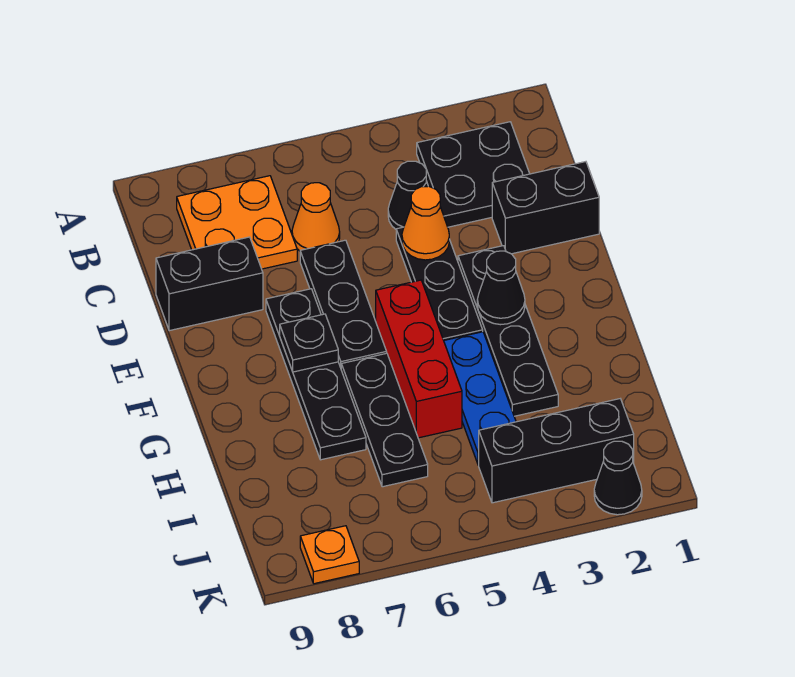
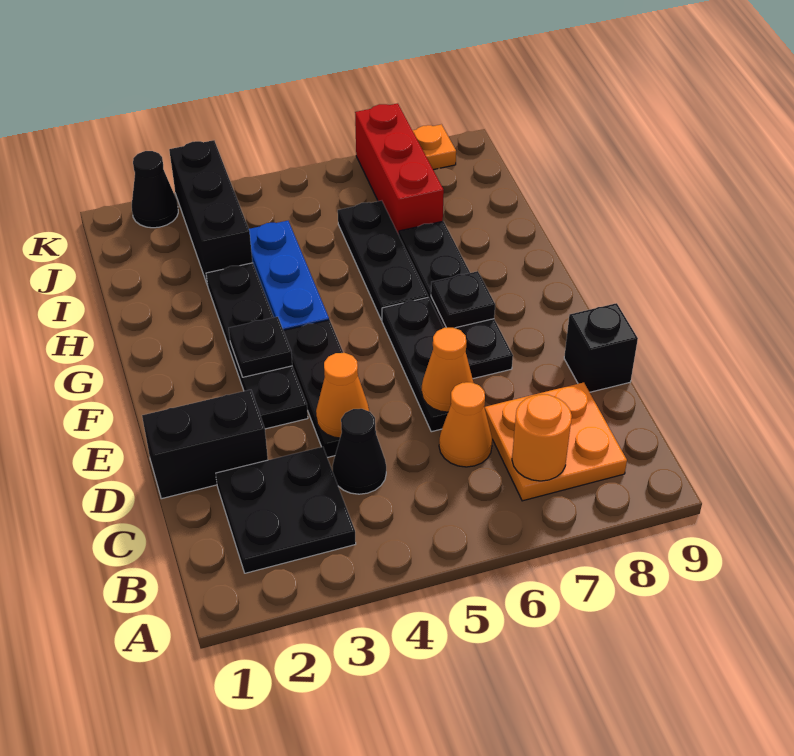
none -> orange round brick B7 level 2
none -> orange cone D6 level 2
black brick D8:D9 level 1 -> black brick D9 level 1
black cone F3 level 2 -> black plate F3 level 2
red brick F5:H5 level 1 -> red brick I7:K7 level 1
black brick J2:J4 level 1 -> black brick I3:K3 level 1

